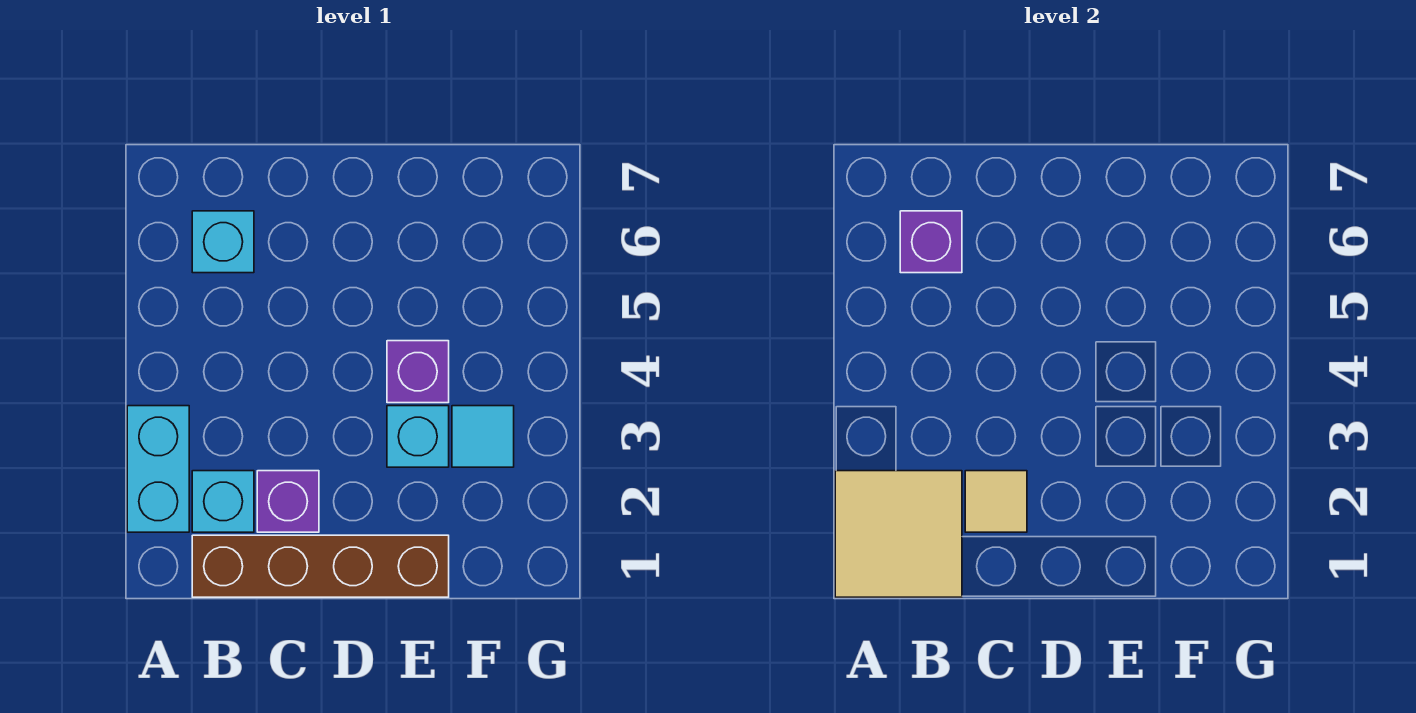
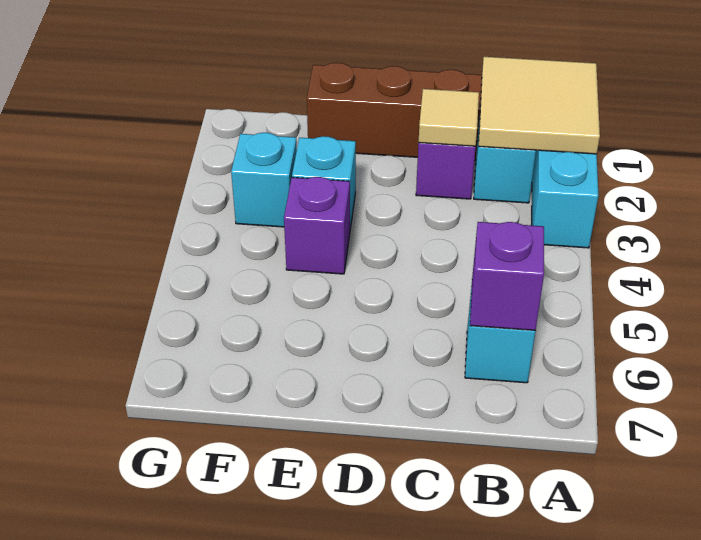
cyan tile F3 level 1 -> cyan brick F3 level 1

